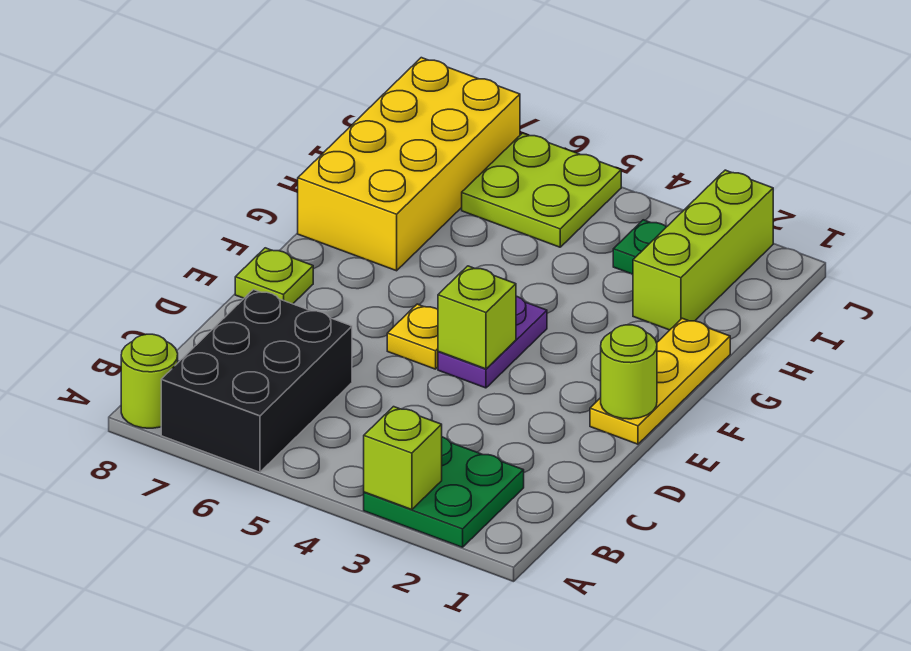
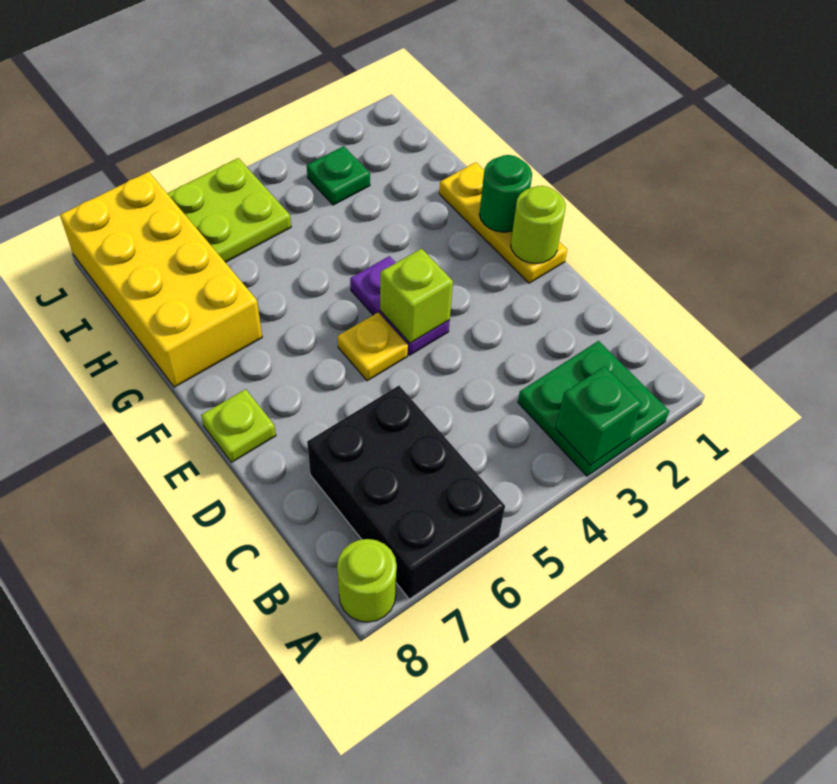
lime brick A3 level 2 -> green brick A3 level 2
none -> green round brick F1 level 2
lime brick H2:J2 level 1 -> none

